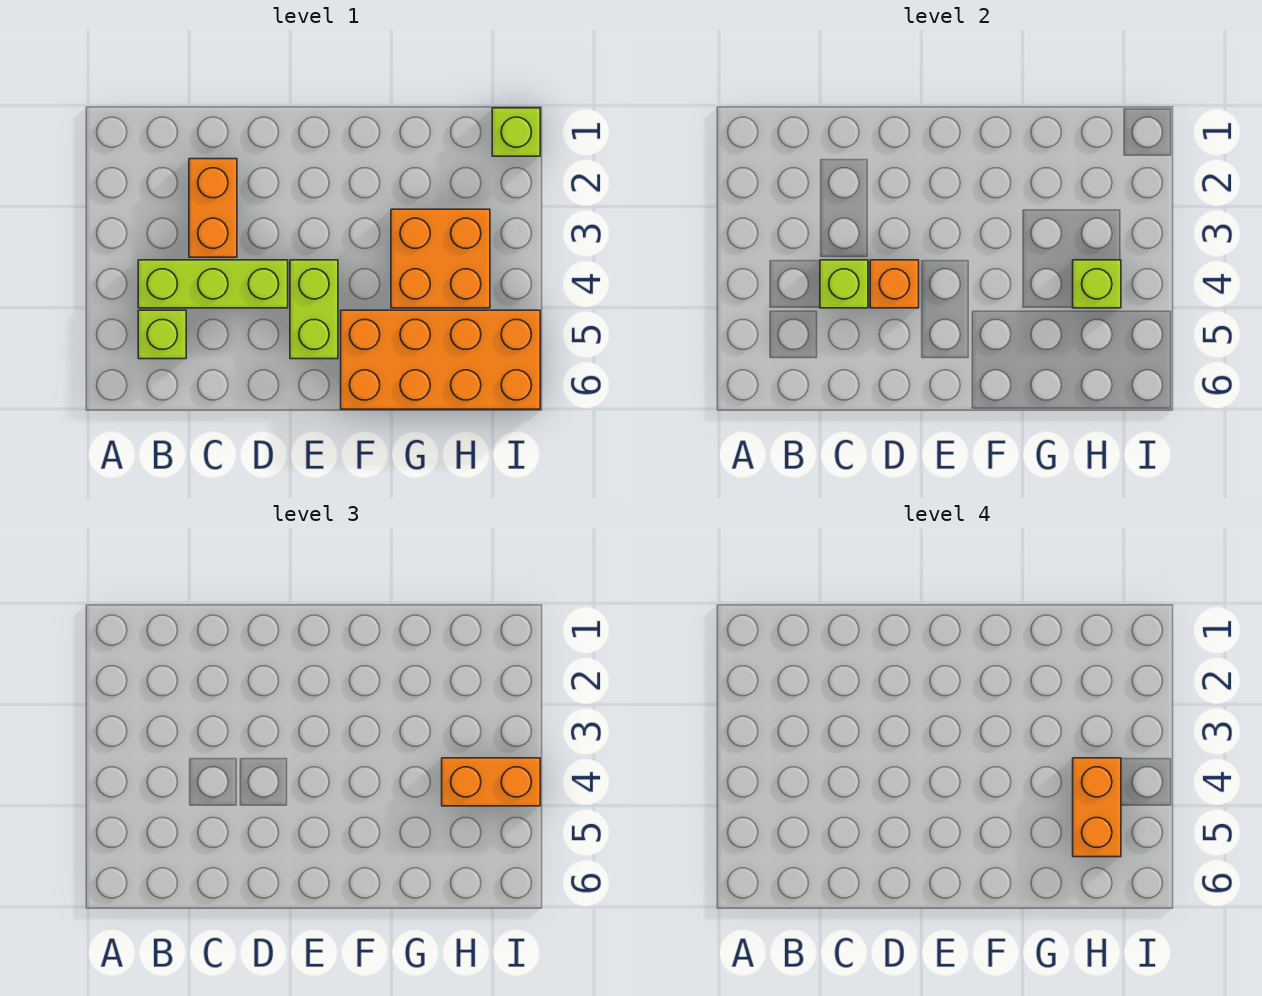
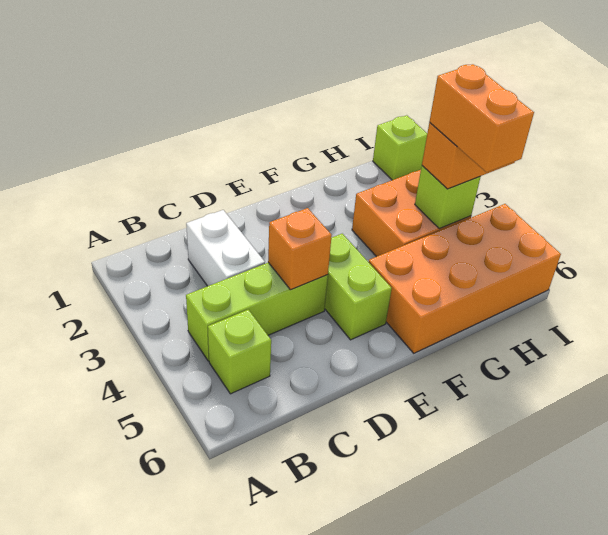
orange brick C2:C3 level 1 -> white brick C2:C3 level 1
lime brick C4 level 2 -> none

